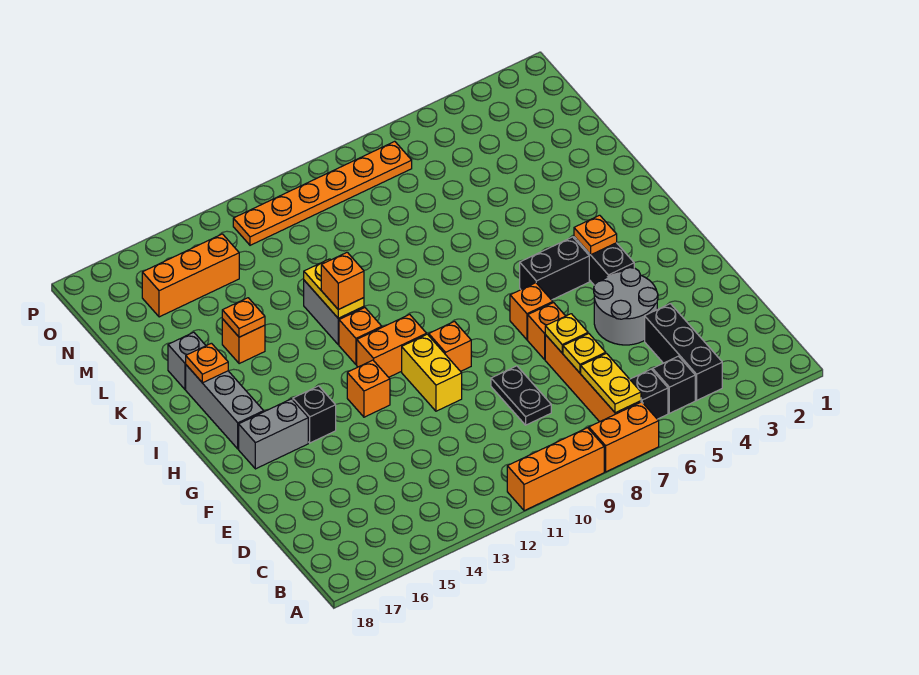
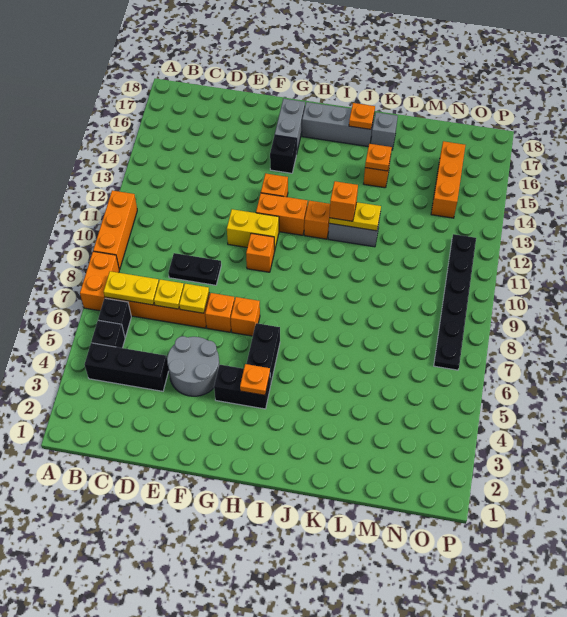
orange brick H11:H12 level 1 -> orange brick G12:H12 level 1
orange plate O7:O12 level 1 -> black plate O7:O12 level 1

